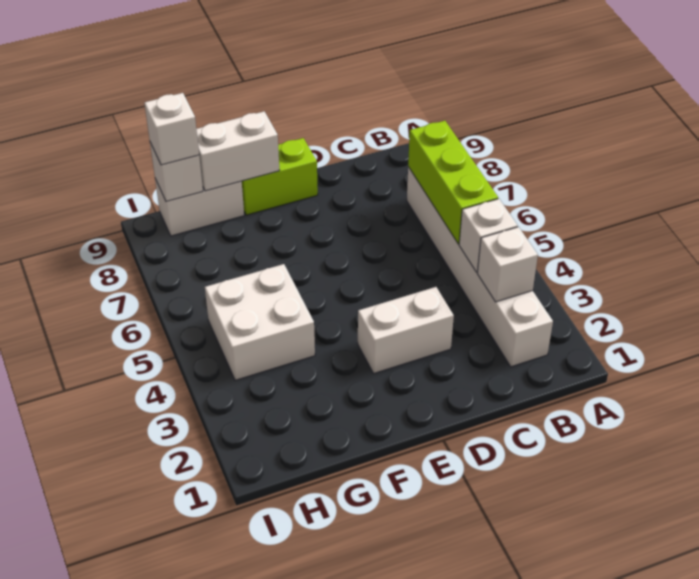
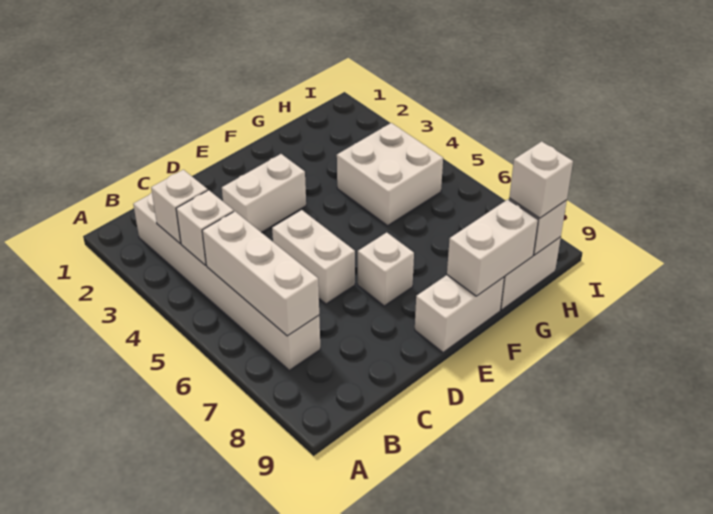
lime brick B5:B7 level 2 -> white brick B5:B7 level 2
none -> white brick D5:D6 level 1
none -> white brick E7 level 1
lime brick E9:F9 level 1 -> white brick E9:F9 level 1

